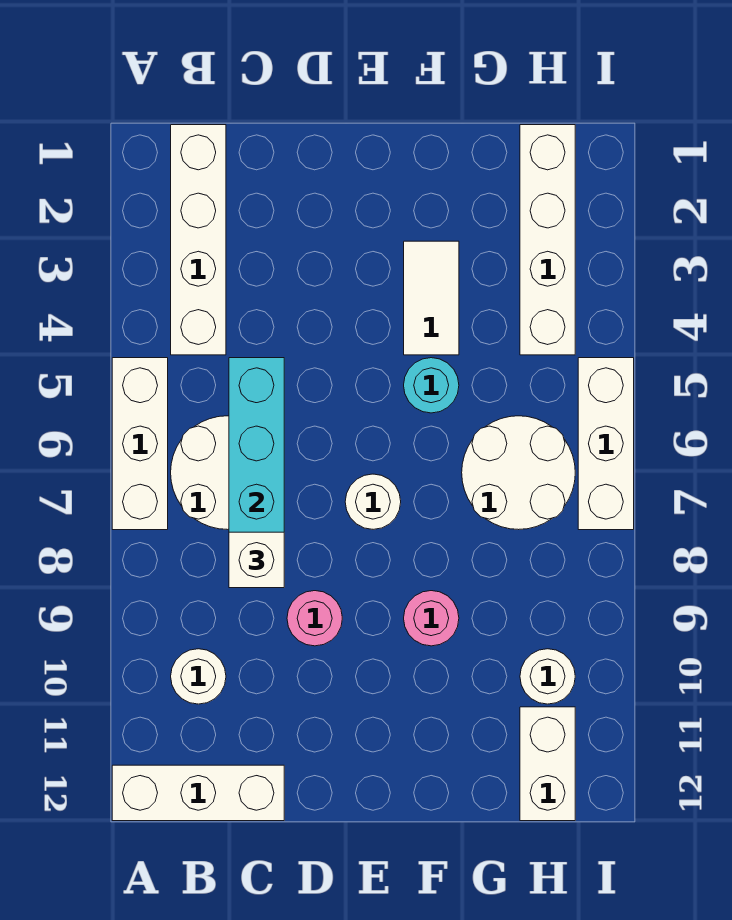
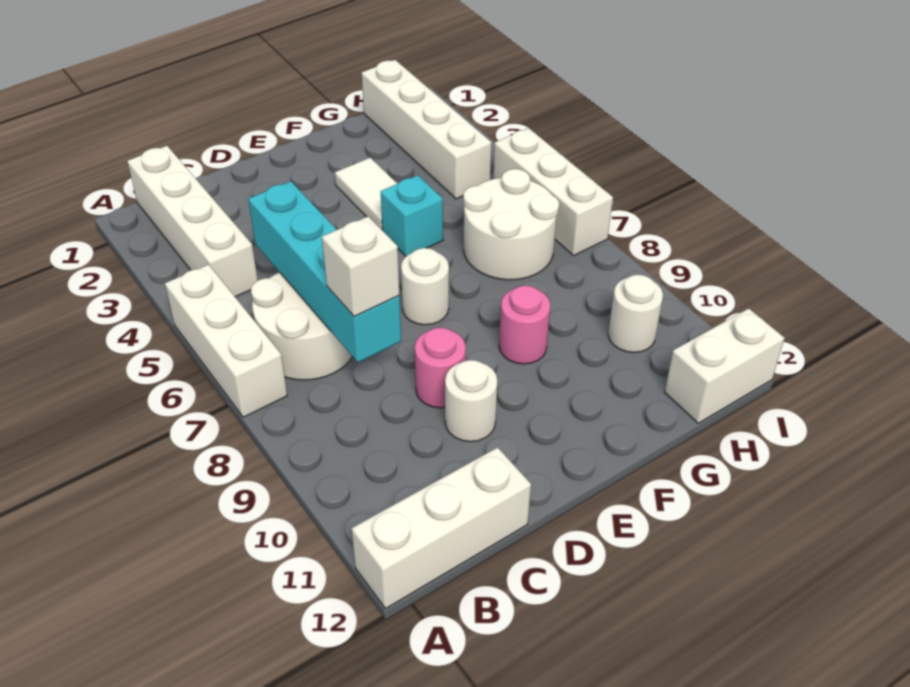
white round brick B10 level 1 -> white round brick D10 level 1
cyan round brick F5 level 1 -> cyan brick F5 level 1
white brick H11:H12 level 1 -> white brick H12:I12 level 1

